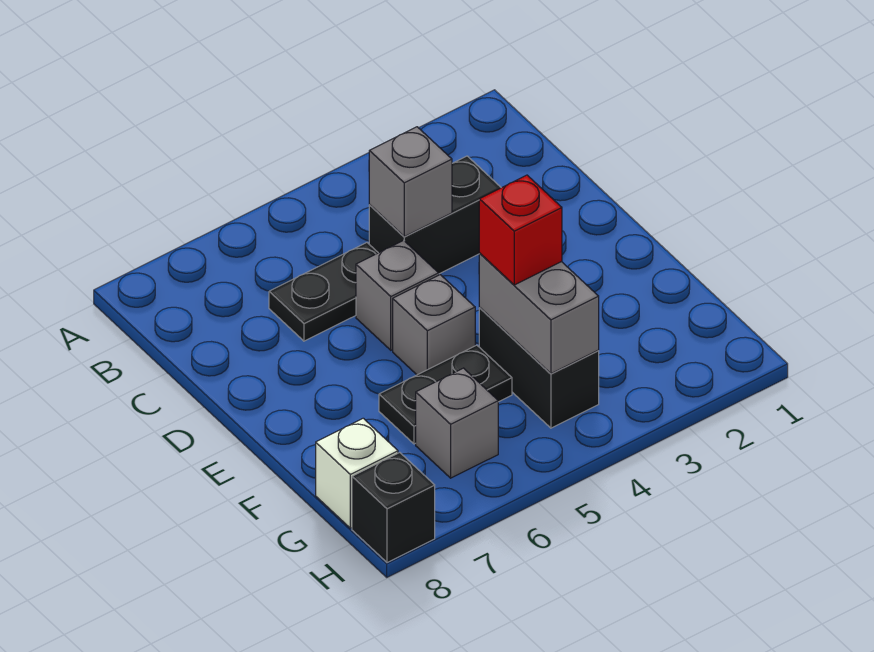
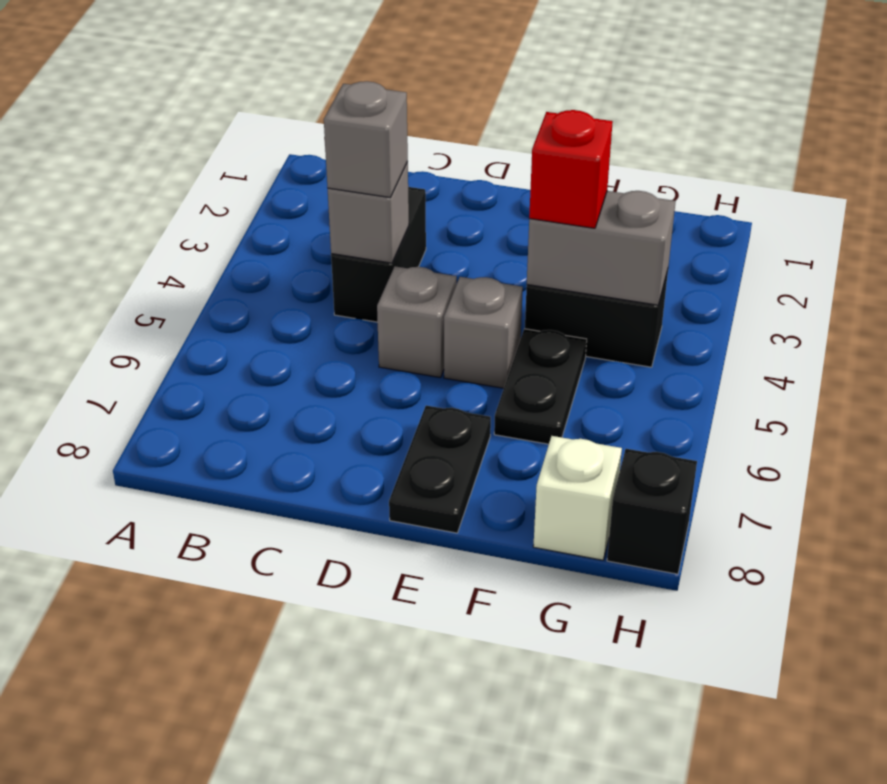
black plate C5:C6 level 1 -> black plate E7:E8 level 1
grey brick G6 level 1 -> grey brick C4 level 3

